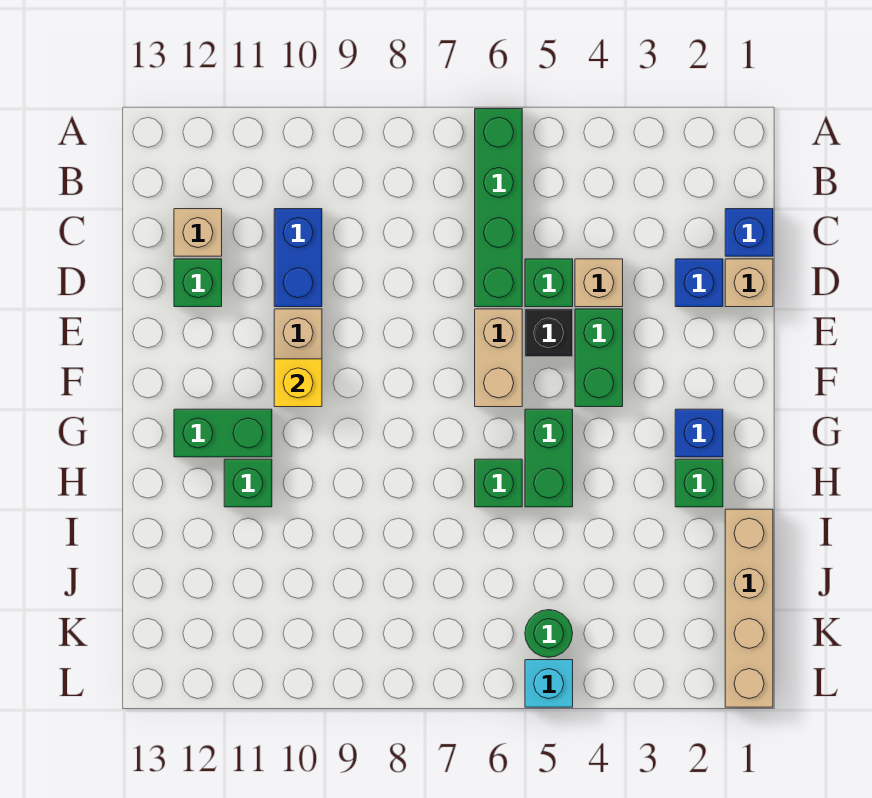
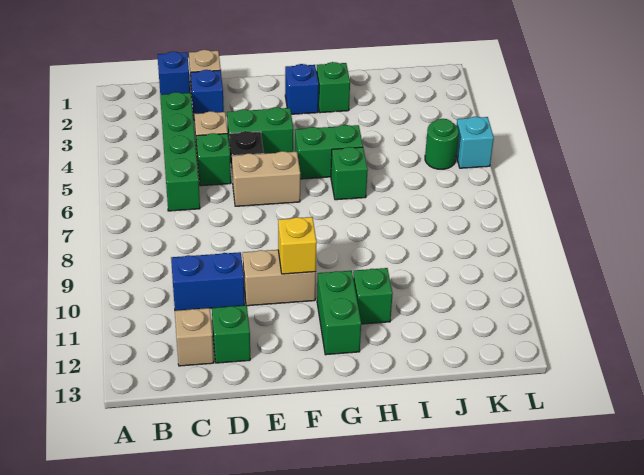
green brick A6:D6 level 1 -> green brick C3:C6 level 1
tan brick I1:L1 level 1 -> none

